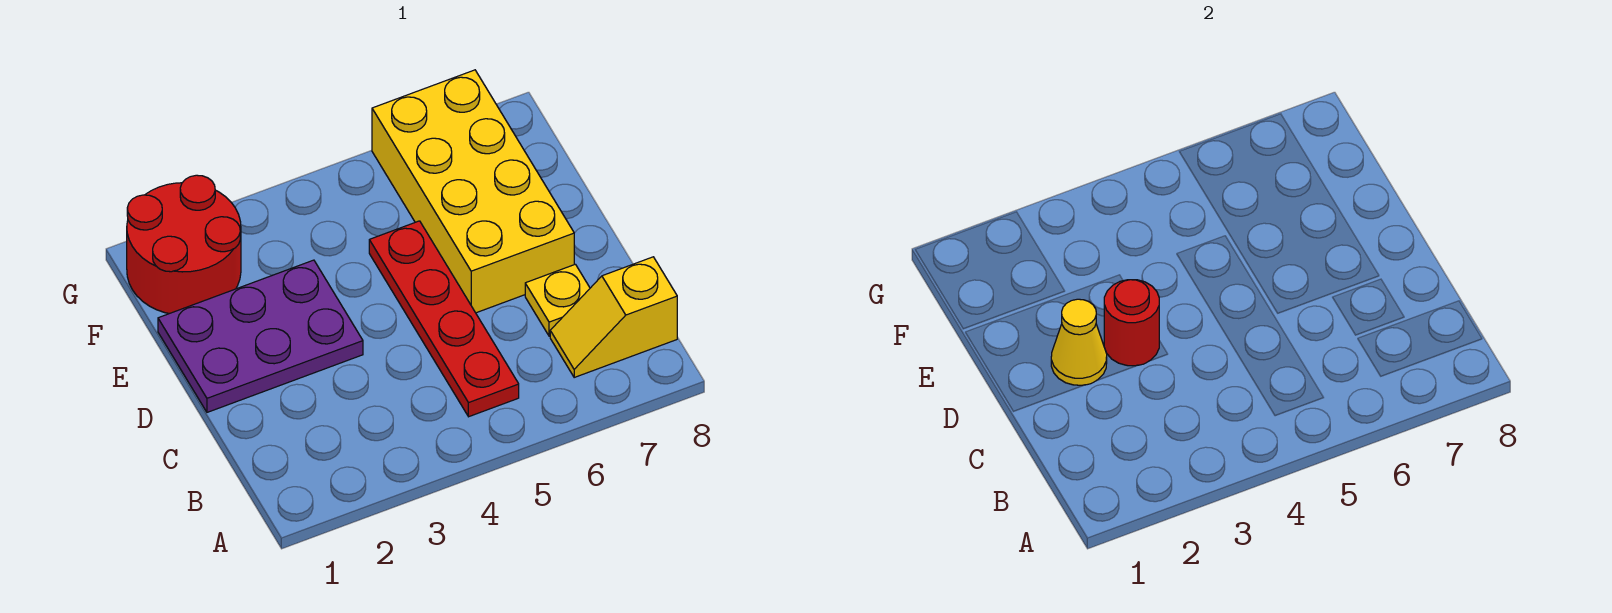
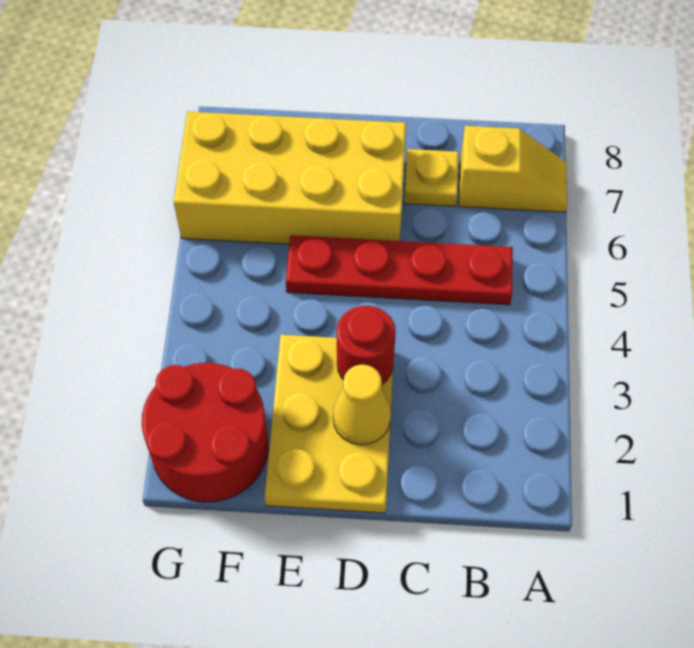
yellow slope B7:B8 level 1 top 8 -> yellow slope A7:B7 level 1 top B
purple plate D1:E3 level 1 -> yellow plate D1:E3 level 1

